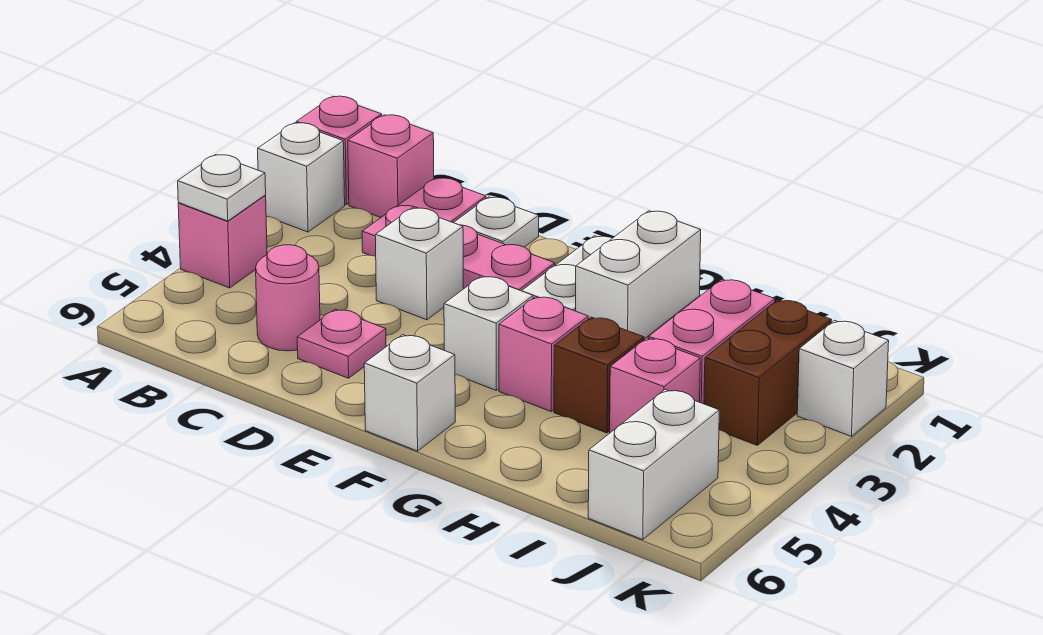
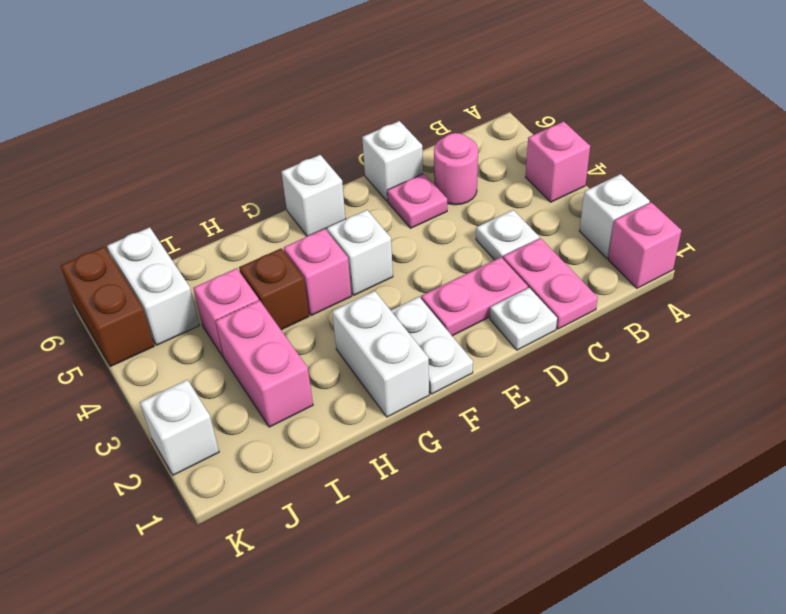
white plate A4 level 2 -> white plate C3 level 1
pink brick B1 level 1 -> none
white brick D3 level 1 -> white brick D6 level 1
brown brick J2:J3 level 1 -> brown brick K5:K6 level 1

